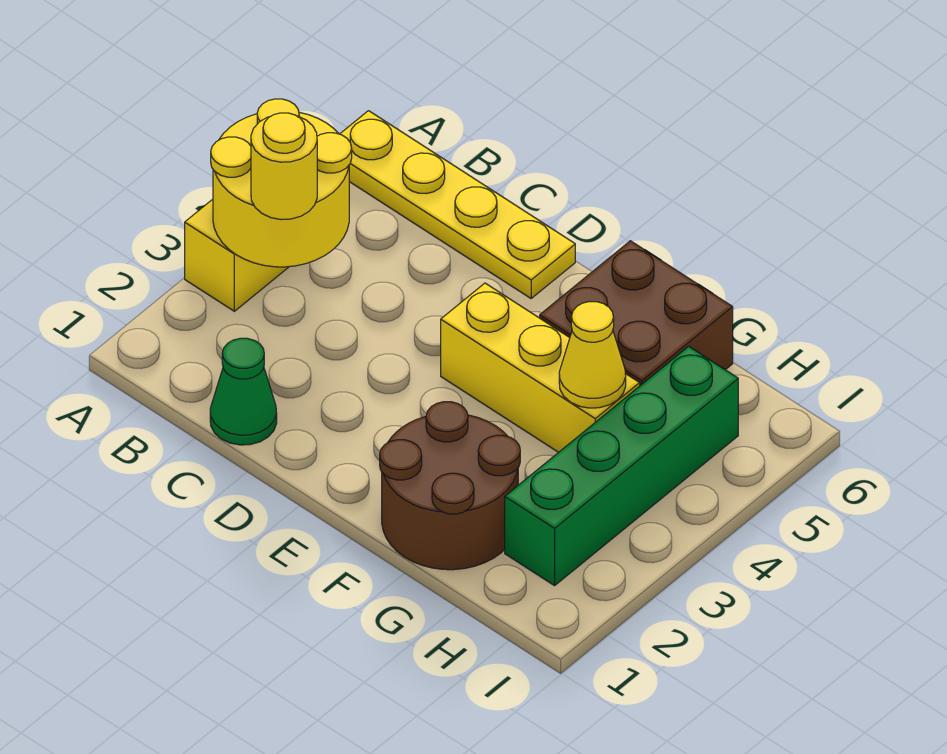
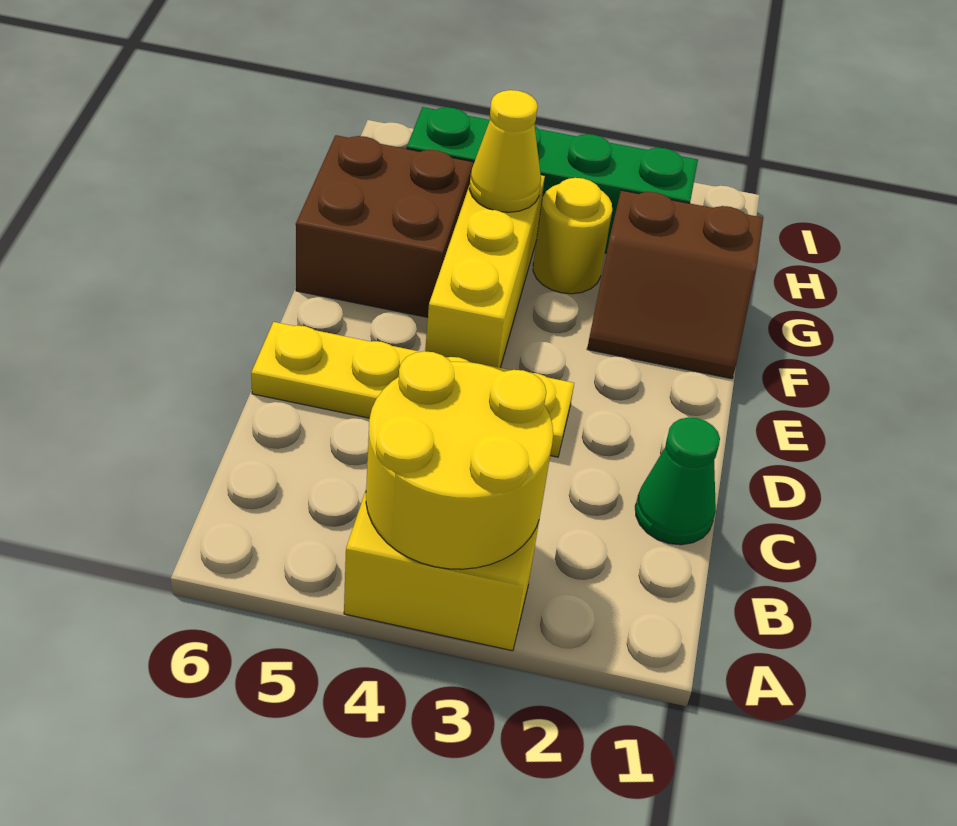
yellow plate A6:D6 level 1 -> yellow plate D3:D6 level 1
yellow round brick B3 level 3 -> yellow round brick G3 level 1
brown round brick F1:G2 level 1 -> brown slope F1:G2 level 1 top G

